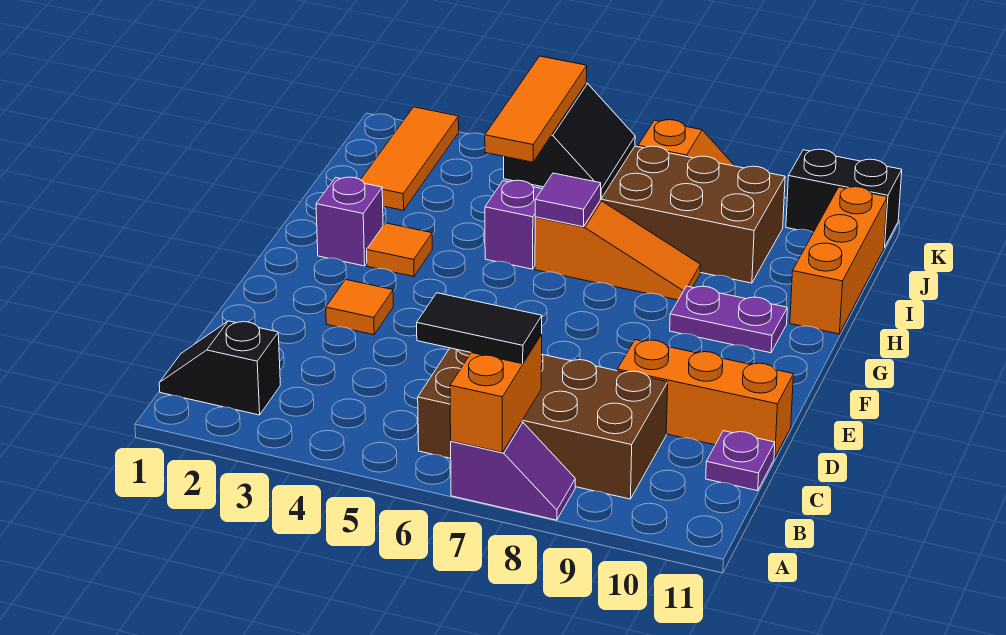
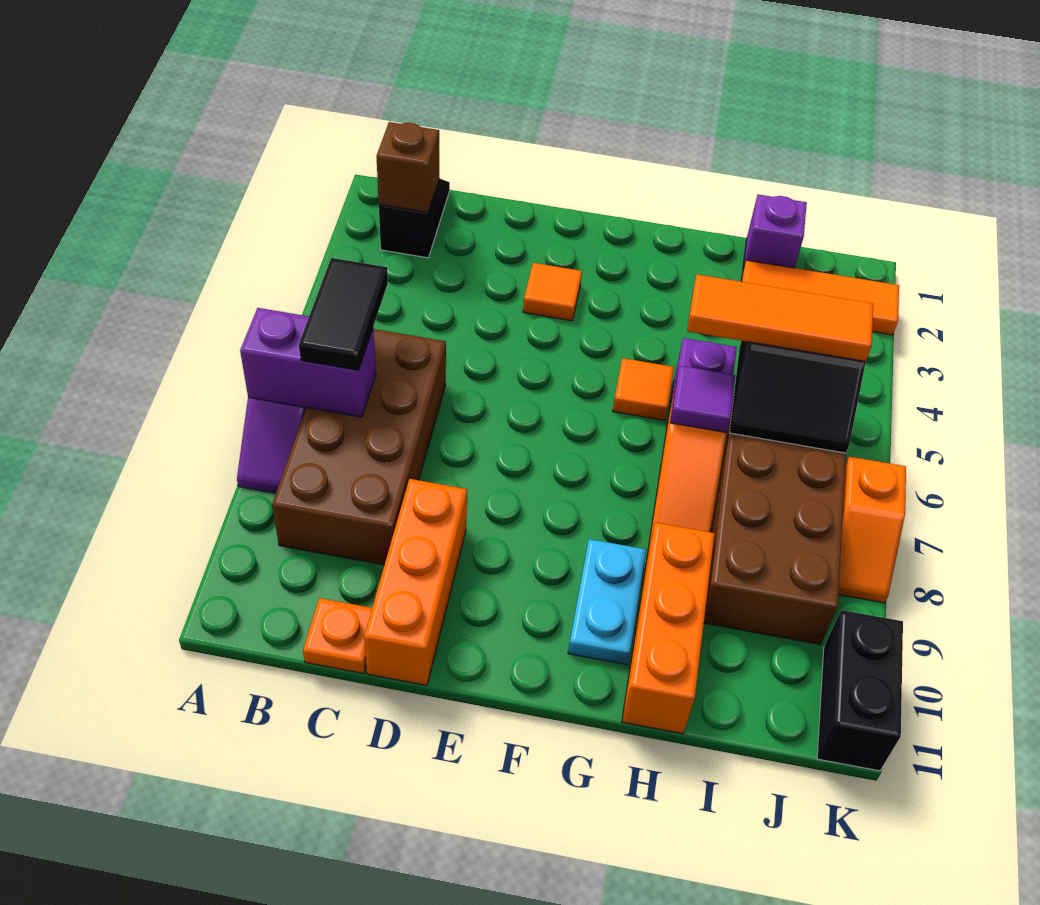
orange brick A7:B7 level 2 -> purple brick A7:B7 level 2
none -> brown brick B2 level 2
purple plate C11 level 1 -> orange plate C11 level 1
purple brick G2 level 1 -> purple brick I1 level 1
orange tile G3 level 1 -> orange tile G5 level 1
purple plate G9:G10 level 1 -> cyan plate G9:G10 level 1
orange brick H11:J11 level 1 -> orange brick H9:H11 level 1

